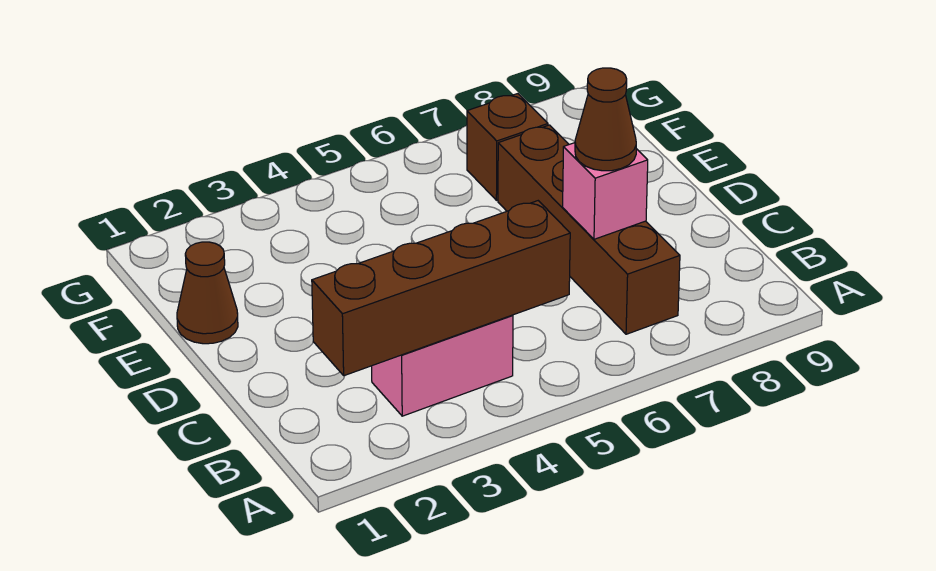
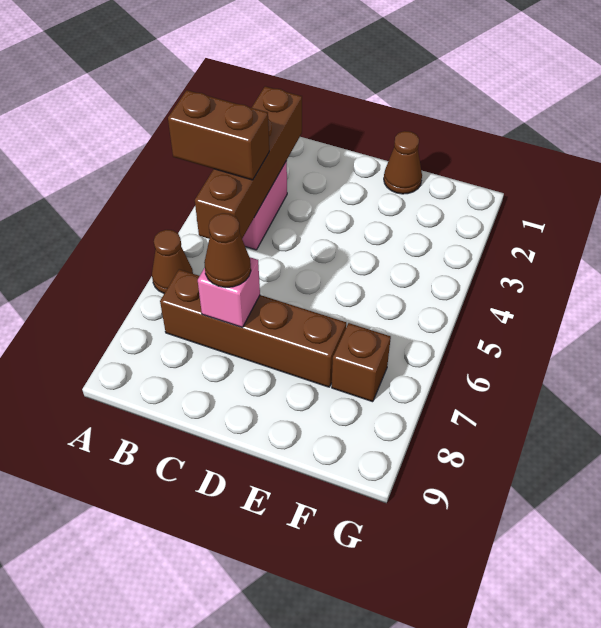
none -> brown brick A4:B4 level 3
none -> brown cone A6 level 1

